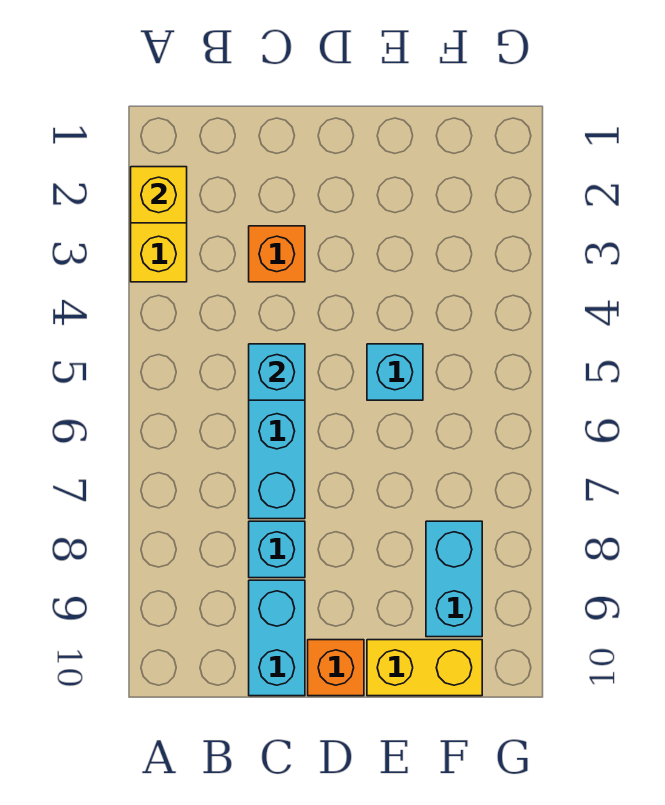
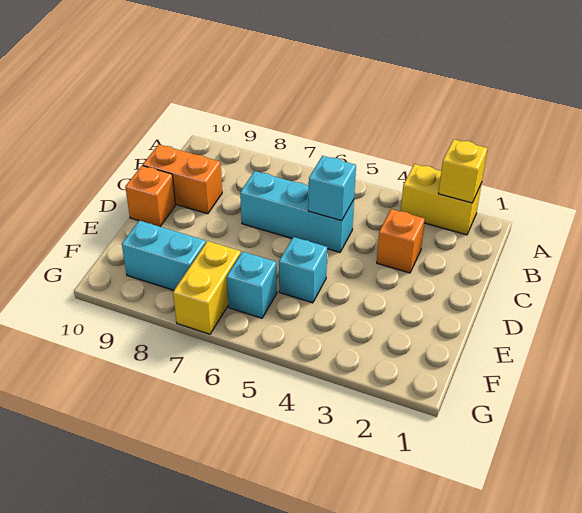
cyan brick C8 level 1 -> cyan brick F6 level 1
cyan brick C9:C10 level 1 -> orange brick C9:C10 level 1
yellow brick E10:F10 level 1 -> yellow brick F7:G7 level 1

